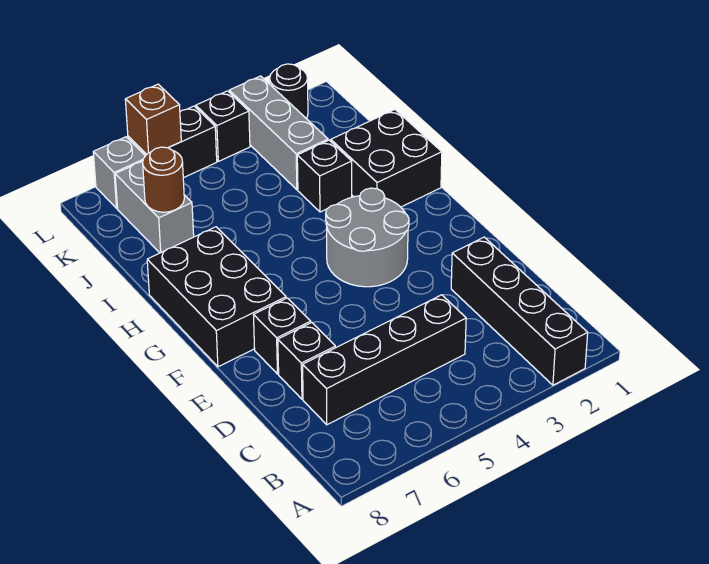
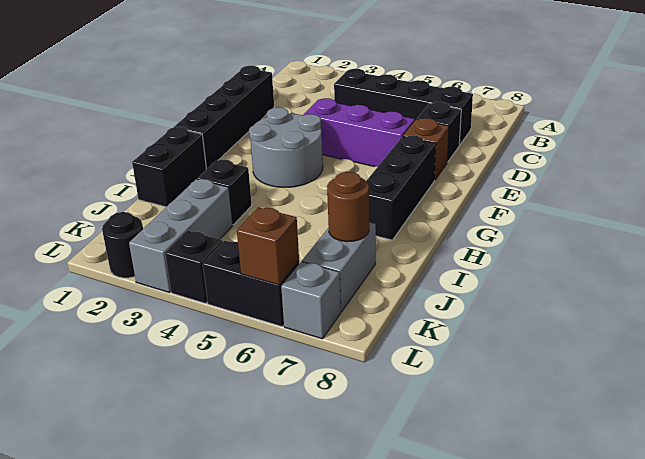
black brick A2:D2 level 1 -> black brick D1:G1 level 1
none -> purple brick E4:E6 level 1
black brick E7 level 1 -> brown brick E7 level 1
black brick F7:H8 level 1 -> black brick F7:H7 level 1
black brick H1:I2 level 1 -> black brick H1:I1 level 1

